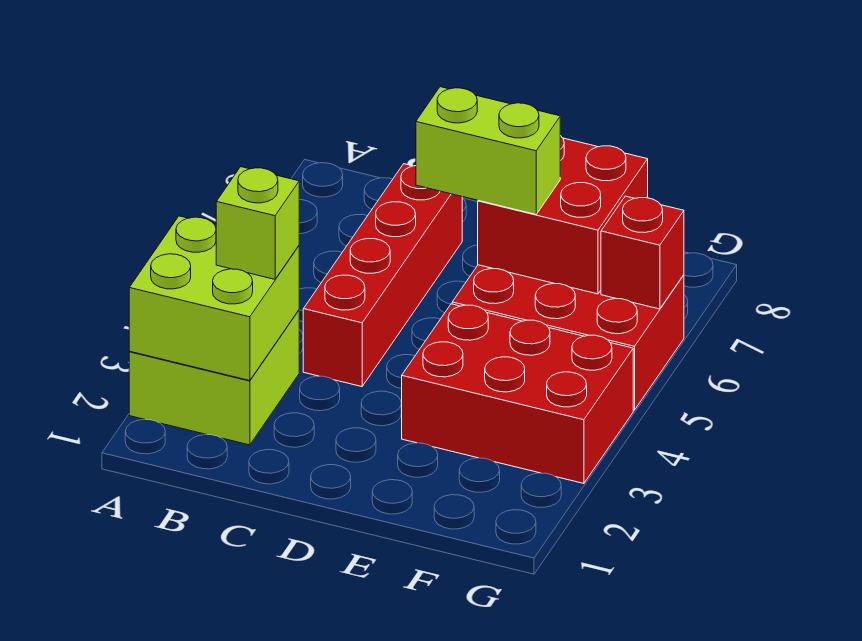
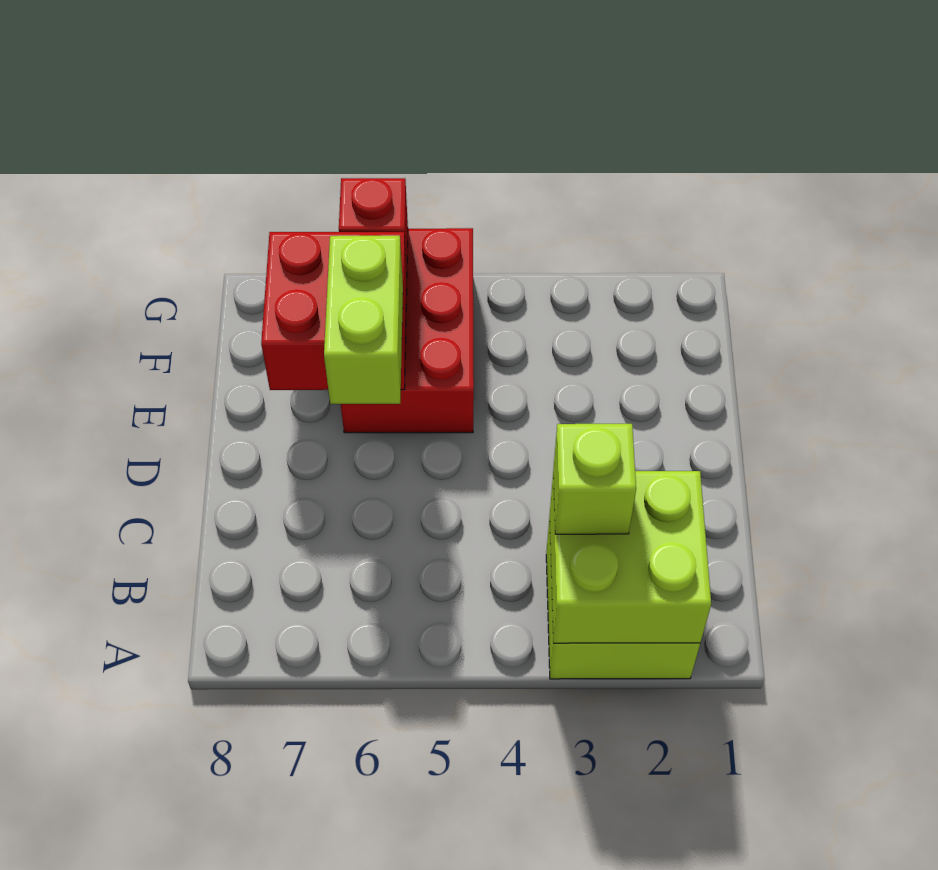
red brick C4:C7 level 1 -> none
red brick E3:G4 level 1 -> none

